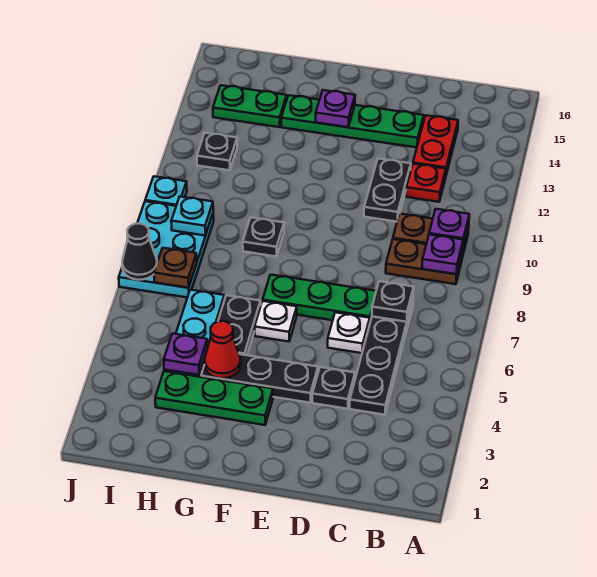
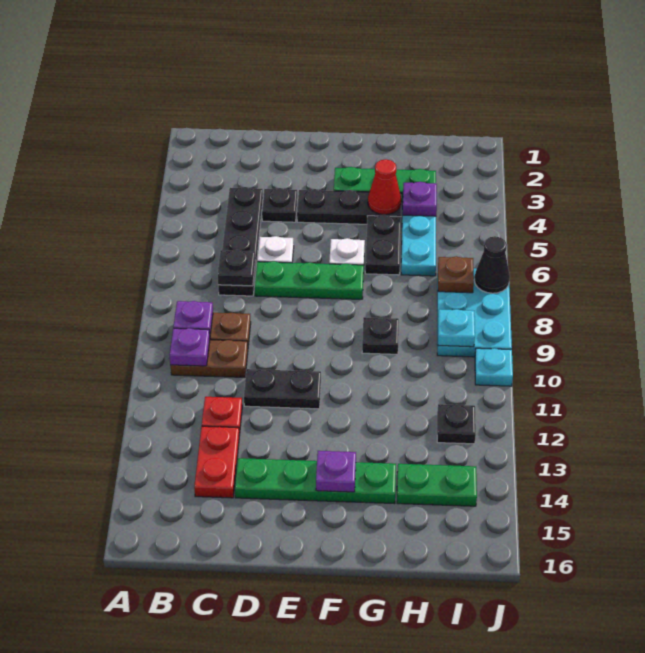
black plate D11:D12 level 1 -> black plate D11:E11 level 1

